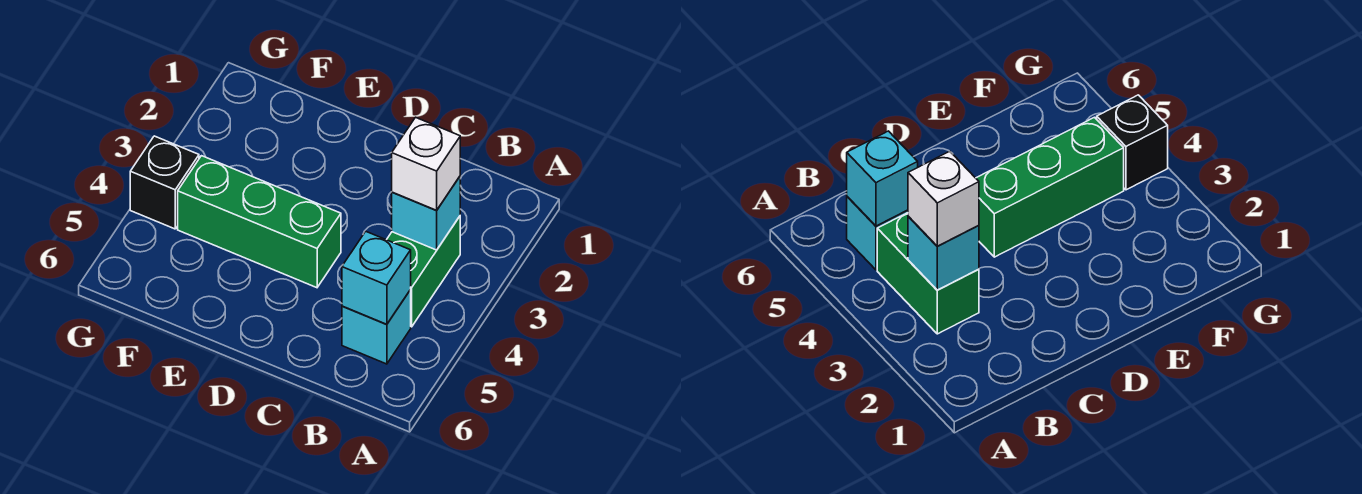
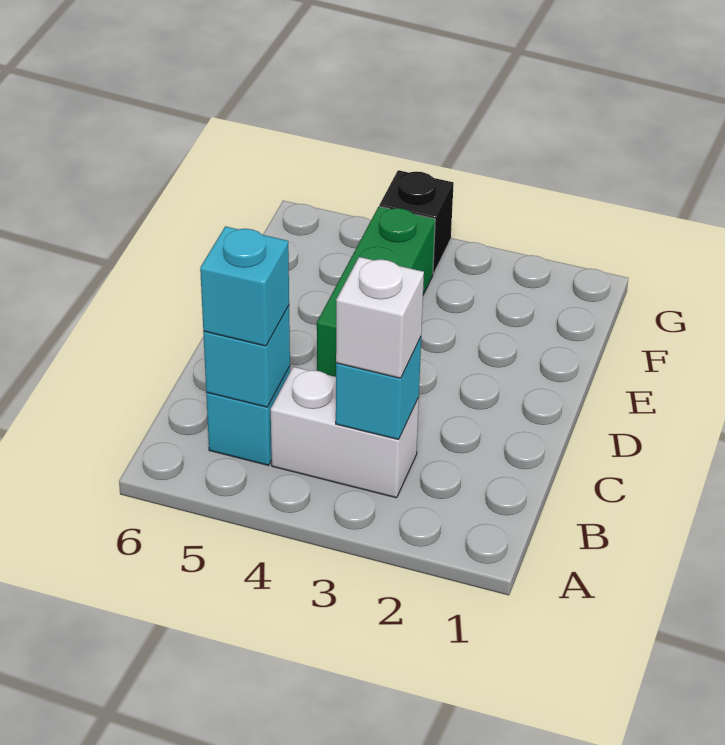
green brick B3:B4 level 1 -> white brick B3:B4 level 1
none -> cyan brick B5 level 3

